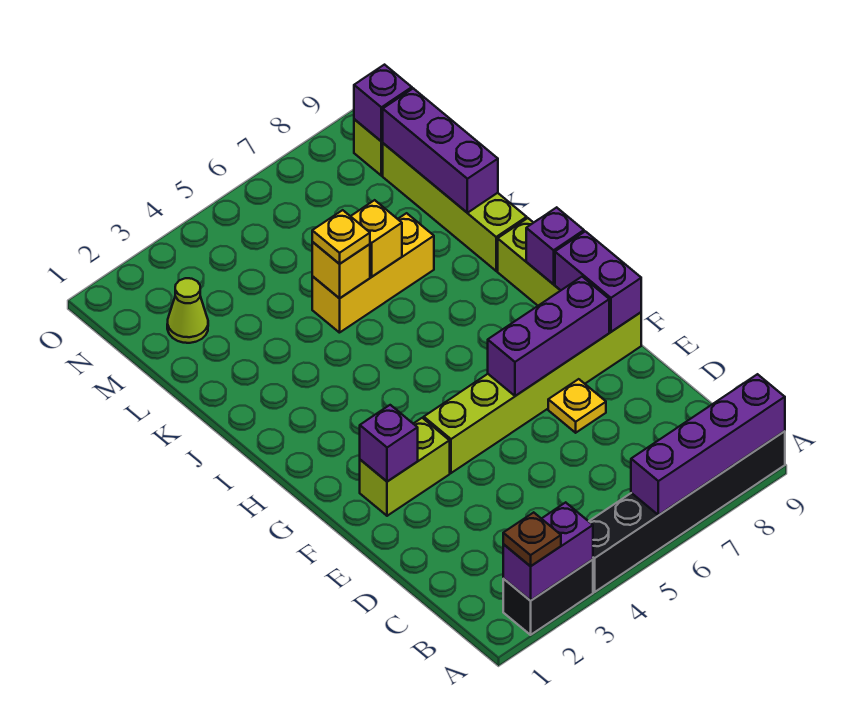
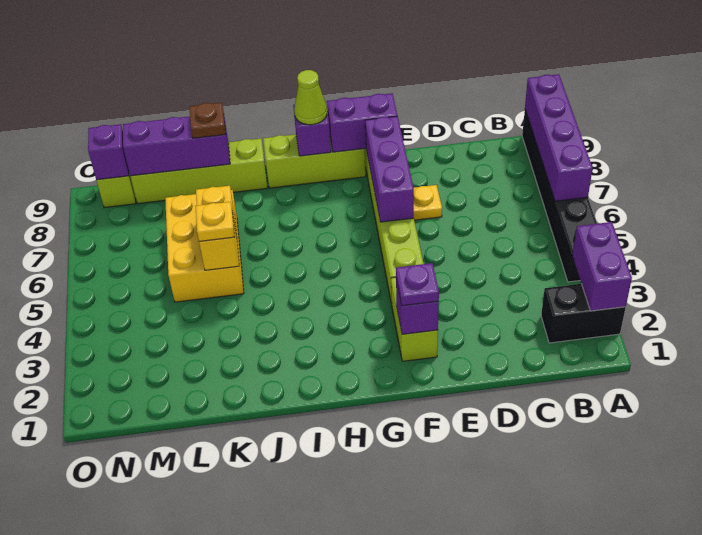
black brick A2:A3 level 1 -> black brick A2:B2 level 1
brown plate A2 level 3 -> brown plate K9 level 3
none -> purple plate F2 level 3
yellow brick K5:K7 level 1 -> yellow brick K5:L7 level 1
lime cone M2 level 1 -> lime cone H9 level 3

